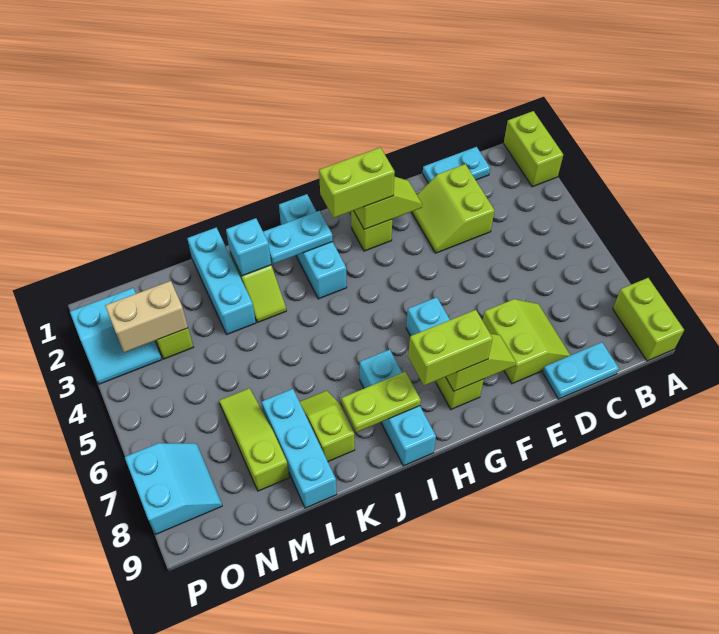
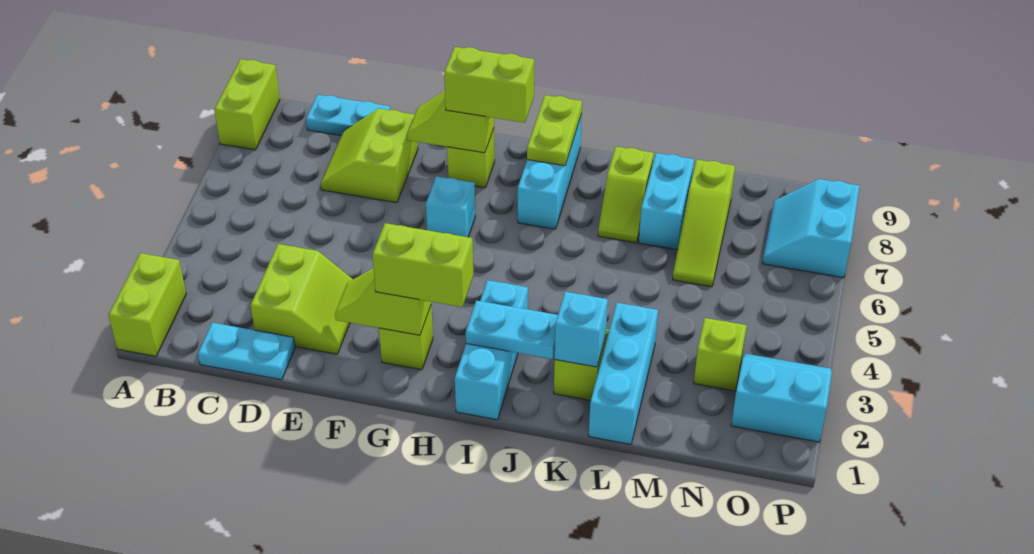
lime plate I8:J8 level 2 -> lime plate I8:I9 level 2
cyan brick L7:L9 level 1 -> cyan brick L7:L8 level 1
tan brick N3:O3 level 2 -> none

